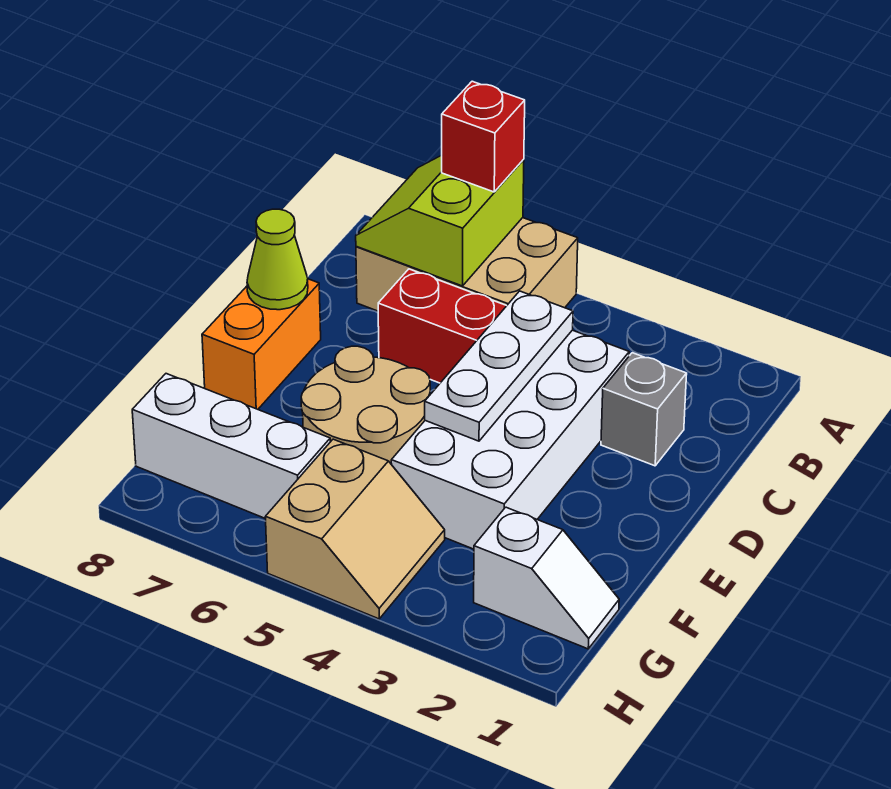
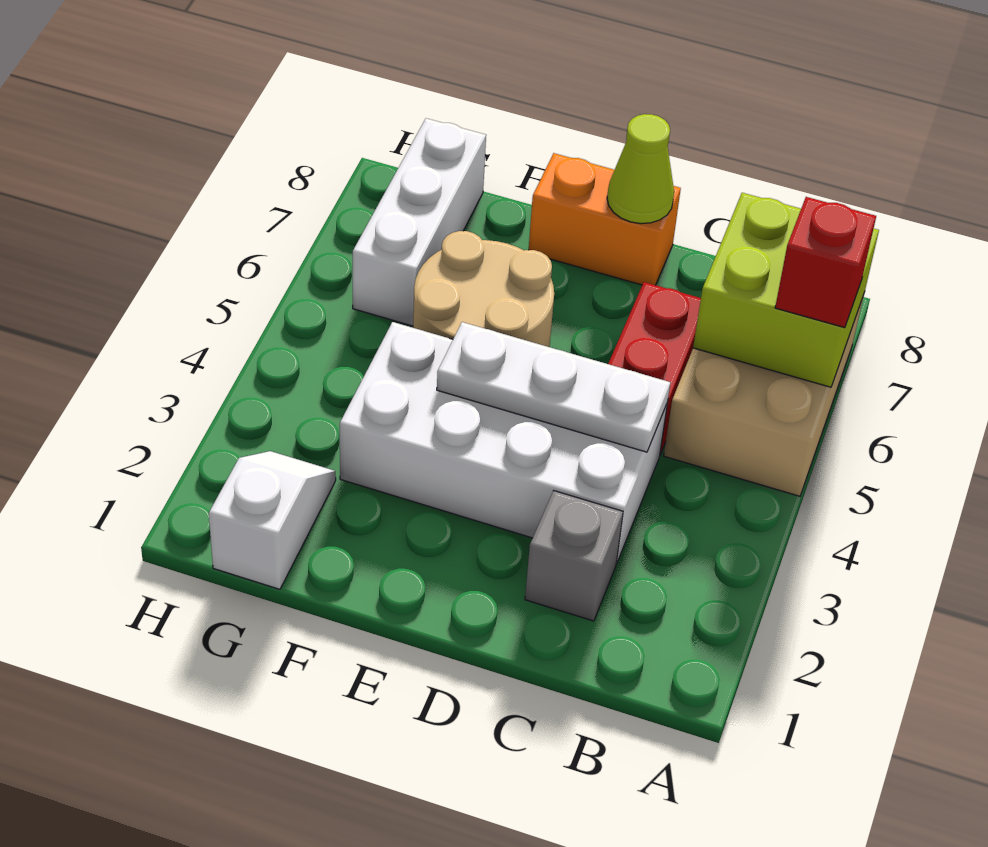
lime slope A6:B7 level 2 top 6 -> lime brick A6:B7 level 2
white slope G1:G2 level 1 top 2 -> white slope G1:G2 level 1 top 1
tan slope G4:H5 level 1 top 5 -> none

